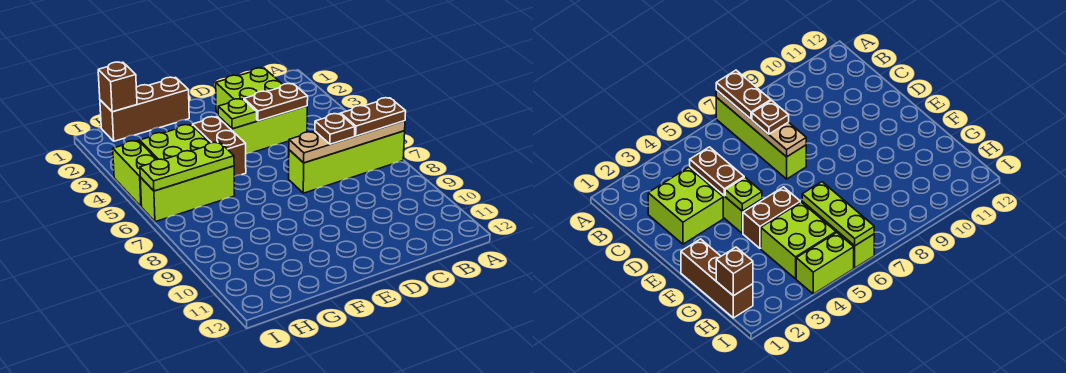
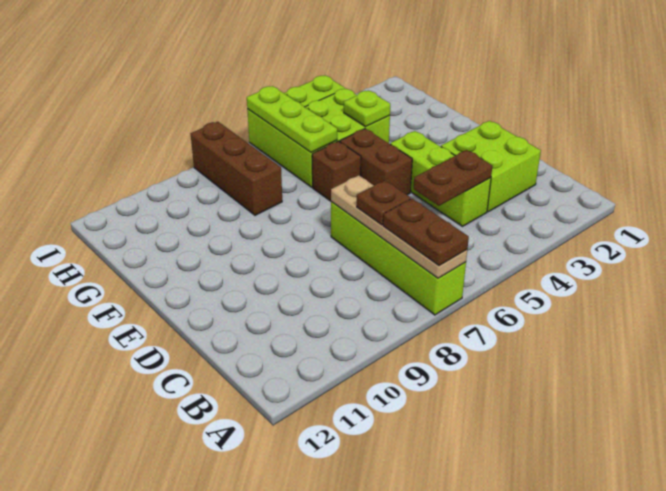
brown plate C4:D4 level 2 -> brown plate C4:C5 level 2
lime plate E4 level 2 -> lime plate G4 level 2
brown brick F1:H1 level 1 -> brown brick G8:I8 level 1
brown brick F4:F5 level 1 -> brown brick E5:F5 level 1
brown brick H1 level 2 -> brown brick F6 level 1

